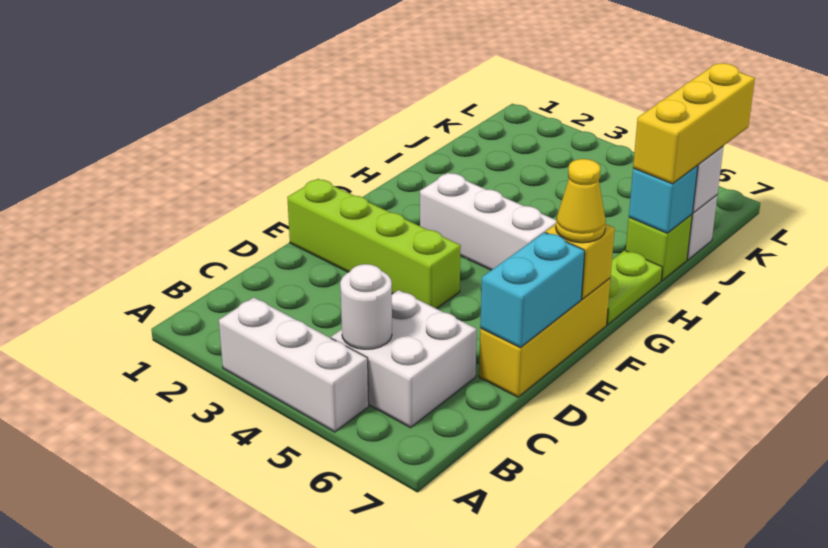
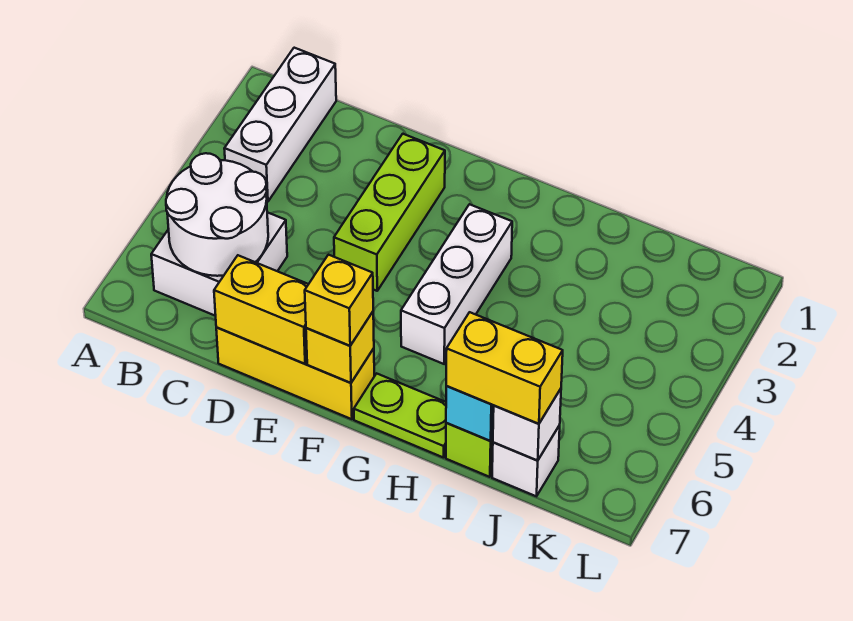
white brick A3:A5 level 1 -> white brick B1:B3 level 1
white round brick B5 level 2 -> white round brick B5:C6 level 2
cyan brick D7:E7 level 2 -> yellow brick D7:E7 level 2
lime brick E1:E4 level 1 -> lime brick E2:E4 level 1
yellow cone F7 level 3 -> yellow brick F7 level 3
yellow brick I7:K7 level 3 -> yellow brick I7:J7 level 3

